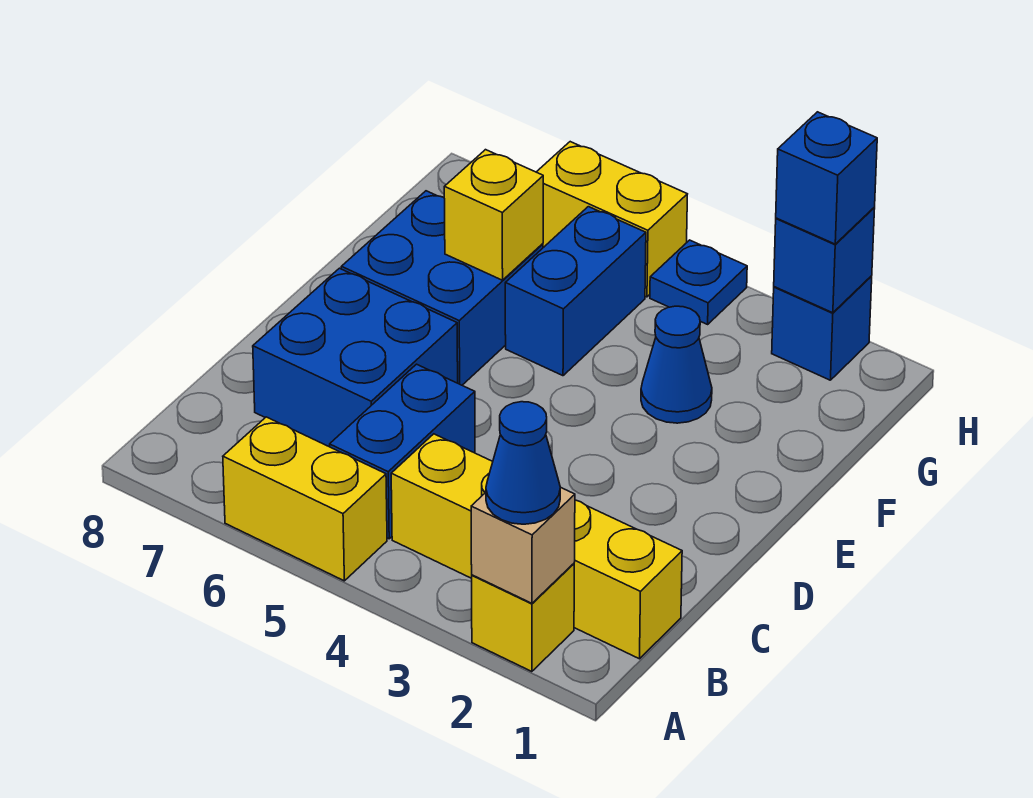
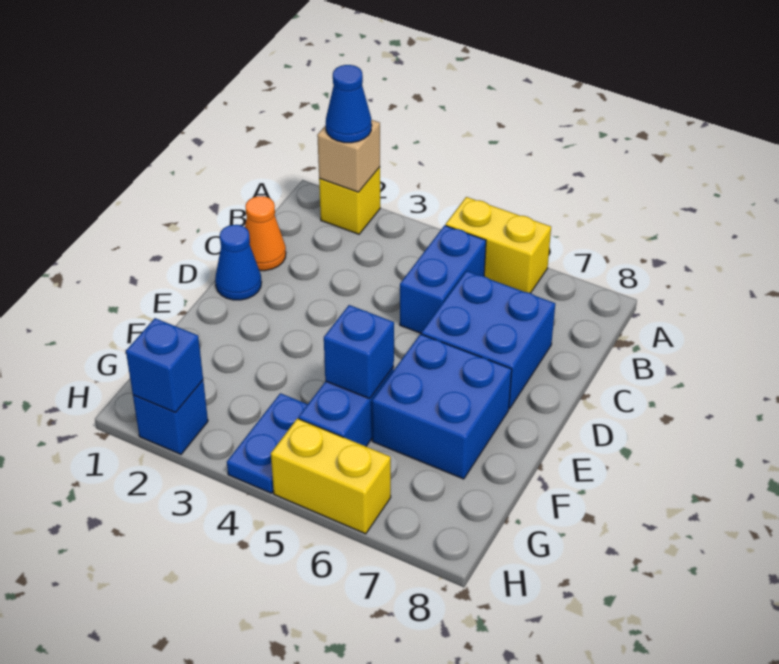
yellow brick B1:B4 level 1 -> none
none -> orange cone C1 level 1
blue cone F3 level 1 -> blue cone D1 level 1
yellow brick F6 level 2 -> none
blue brick H2 level 3 -> blue brick F5 level 2
blue plate H4 level 1 -> blue plate G4:H4 level 1

